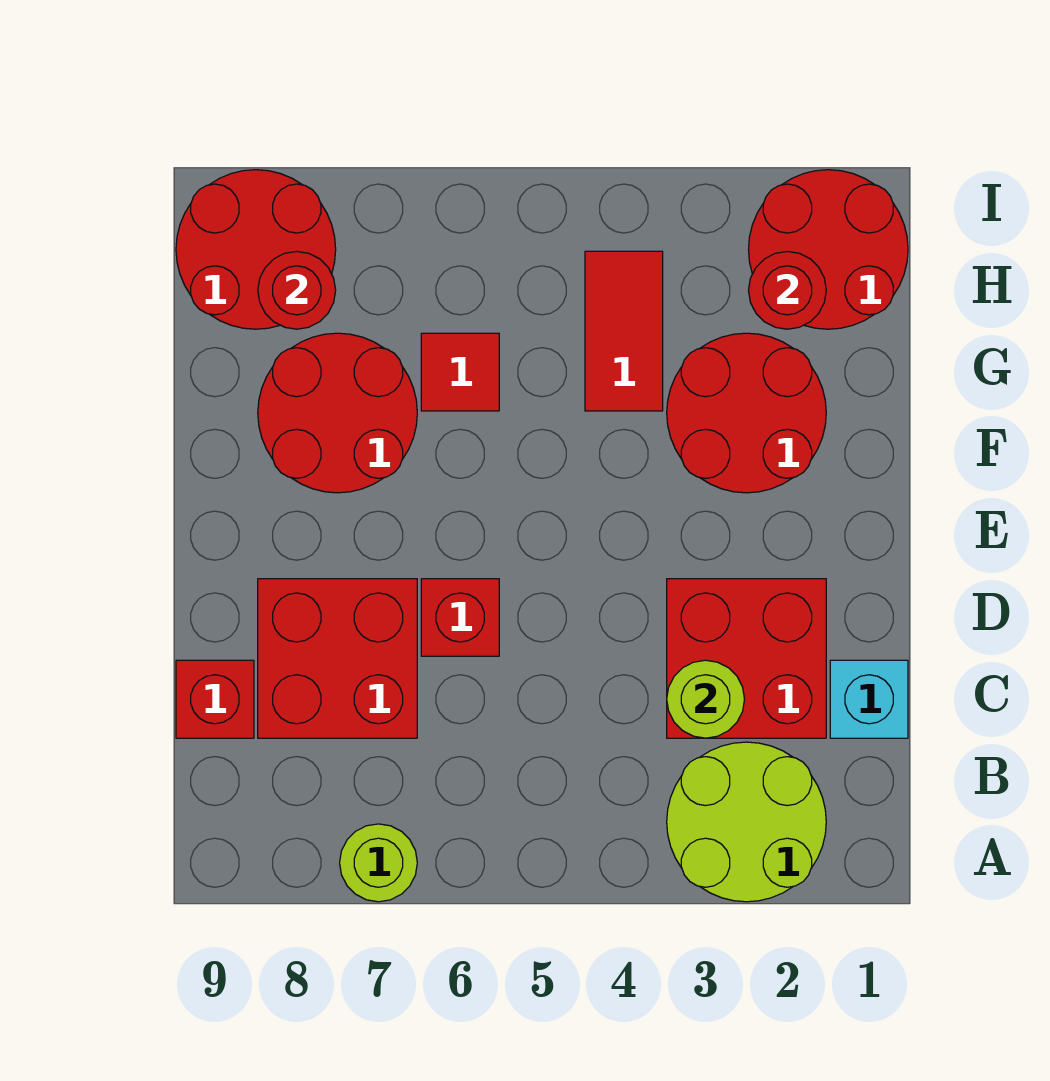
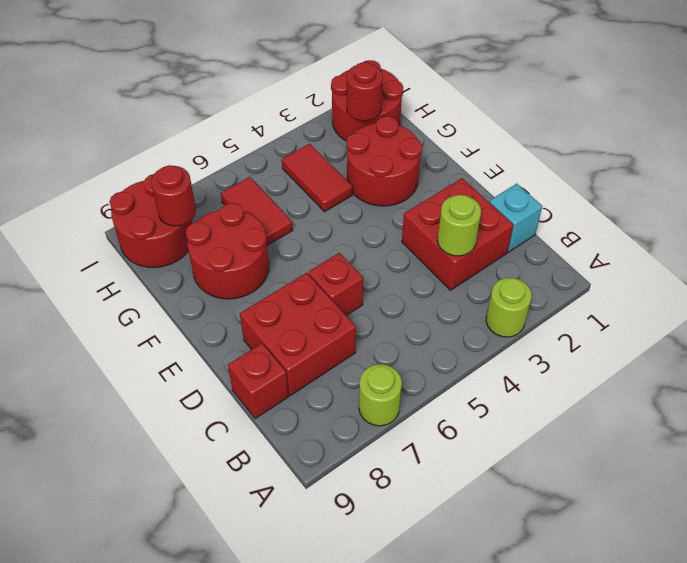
lime round brick A2:B3 level 1 -> lime round brick A3 level 1
red tile G6 level 1 -> red tile G6:H6 level 1

